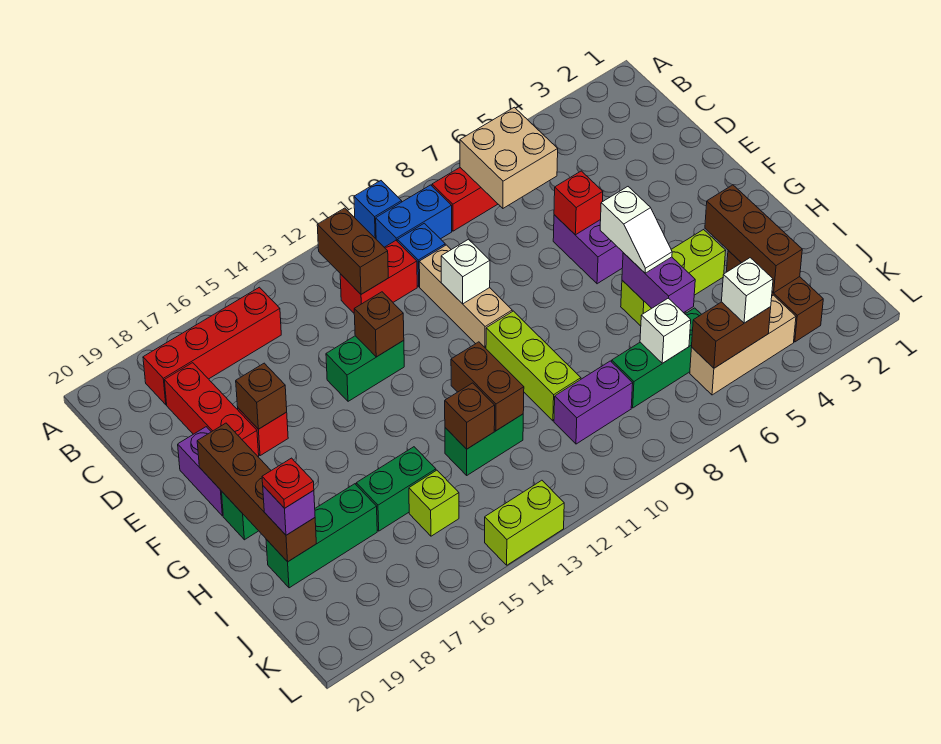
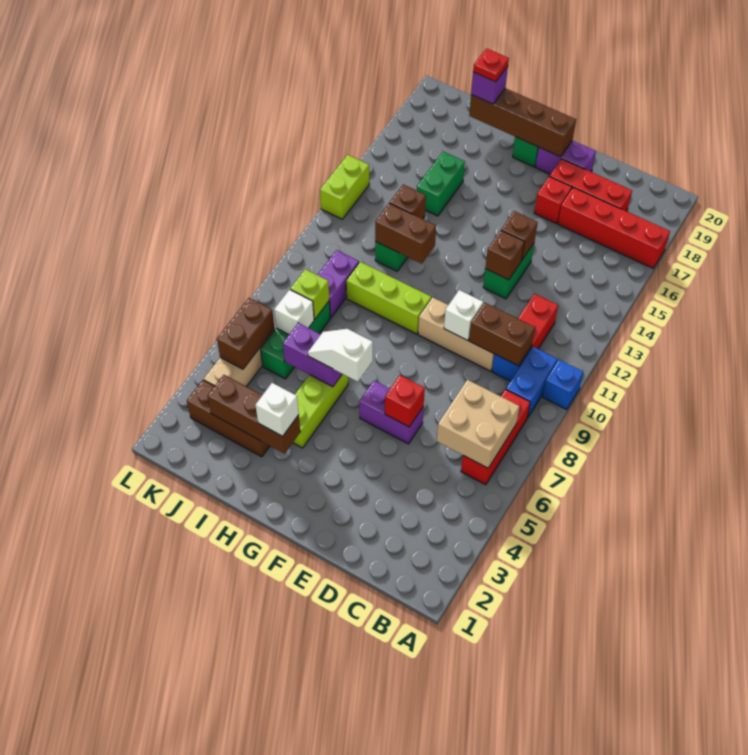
brown brick B12:C12 level 2 -> brown brick C10:D10 level 2
red brick B15:B18 level 1 -> red brick A17:D17 level 1
brown brick E17 level 2 -> brown brick E14 level 2
green brick I17:I19 level 1 -> none
lime brick J15 level 1 -> lime brick J8 level 2
white brick K5 level 3 -> white brick H3 level 3

